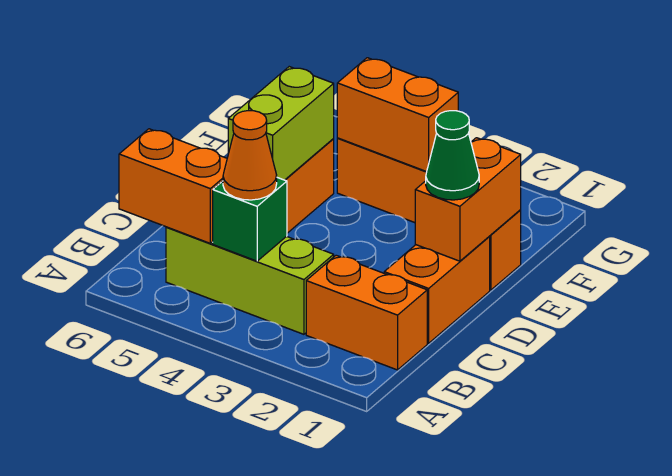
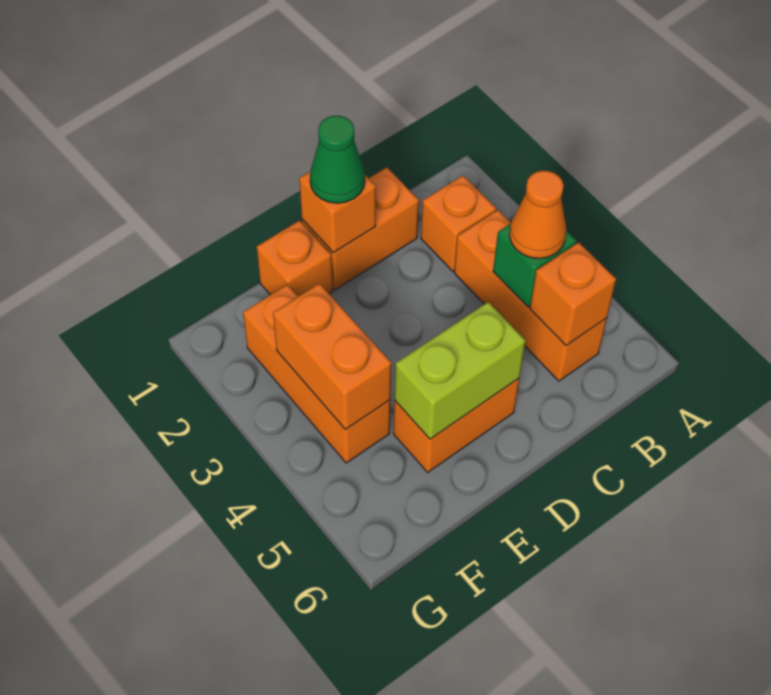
orange brick B1:B2 level 1 -> orange brick B2 level 1
lime brick B3:B5 level 1 -> orange brick B3:B5 level 1
orange brick B5:B6 level 2 -> orange brick B5 level 2
orange brick D1:E1 level 2 -> orange brick D1 level 2

